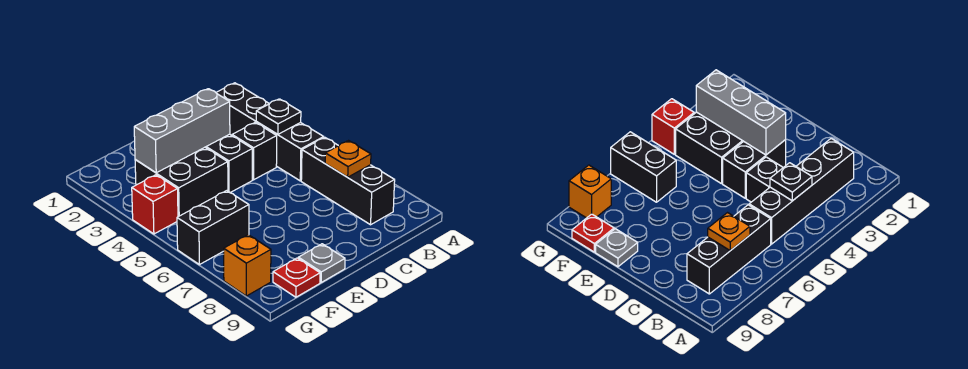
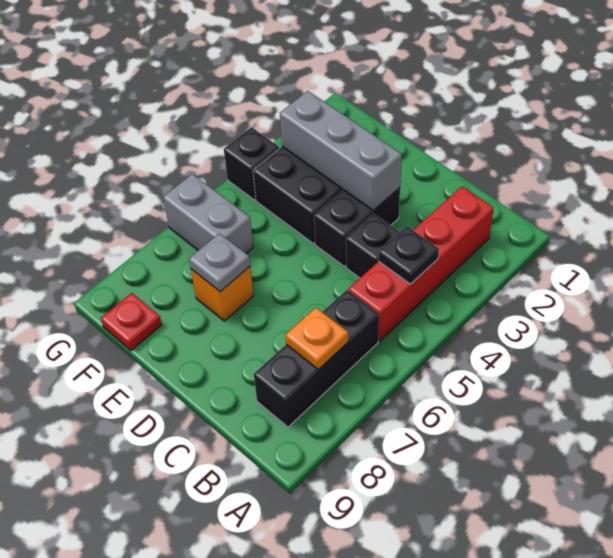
black brick B2:B5 level 1 -> red brick B2:B5 level 1
grey plate E9 level 1 -> grey plate E7 level 2
black brick F6:G6 level 1 -> grey brick F6:G6 level 1
red brick G4 level 1 -> black brick G4 level 1
orange brick G8 level 1 -> orange brick E7 level 1

